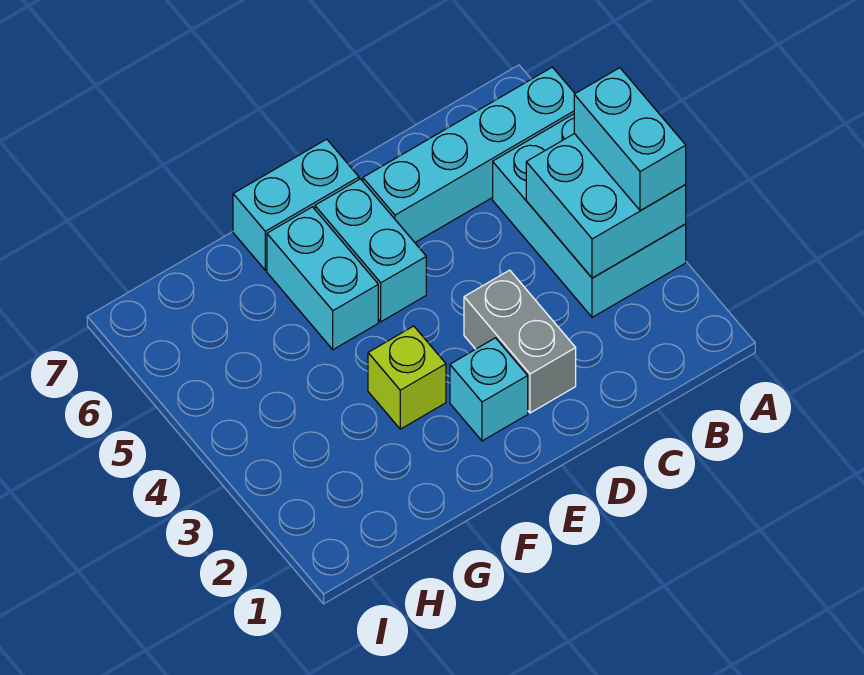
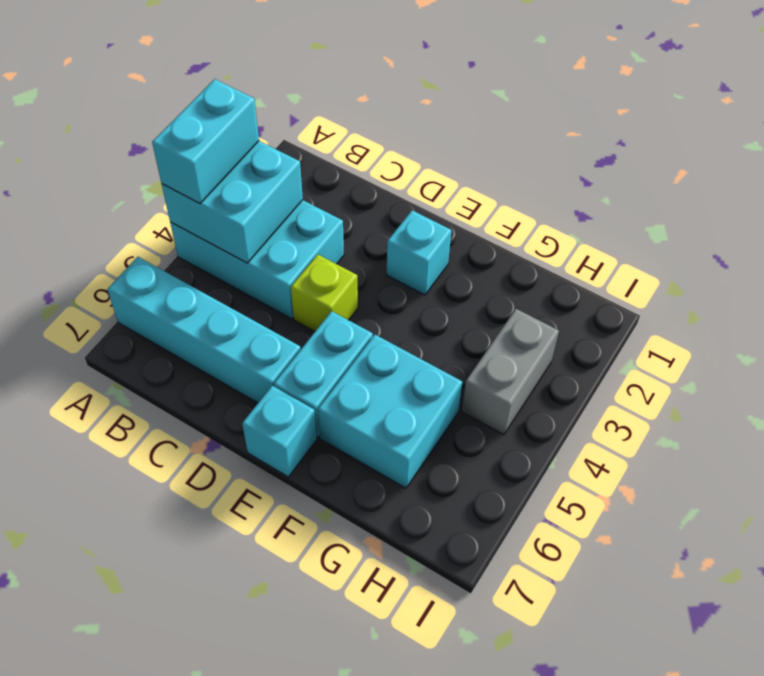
cyan brick A3:B5 level 1 -> cyan brick A3:C4 level 1
grey brick D2:D3 level 1 -> grey brick H3:H4 level 1
cyan brick E7:F7 level 1 -> cyan brick E7 level 1
lime brick F3 level 1 -> lime brick D4 level 1
cyan brick F5:F6 level 1 -> cyan brick F5:G6 level 1

